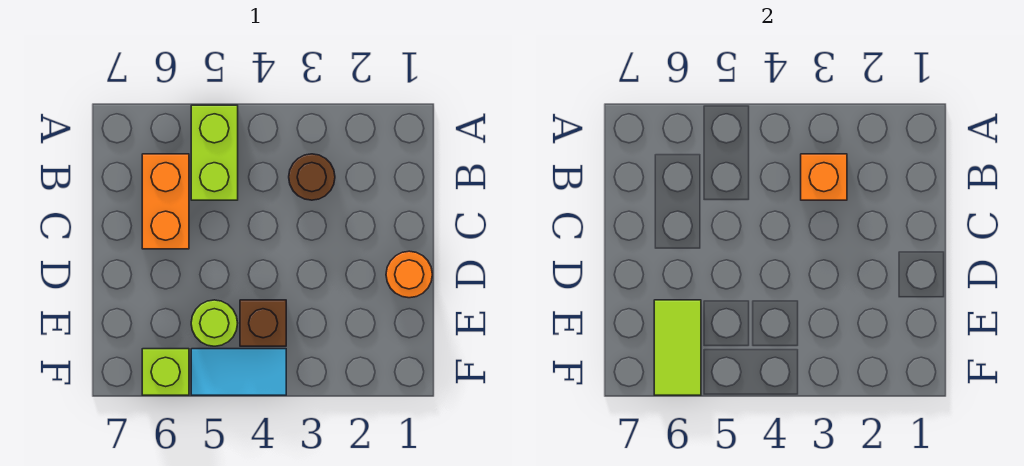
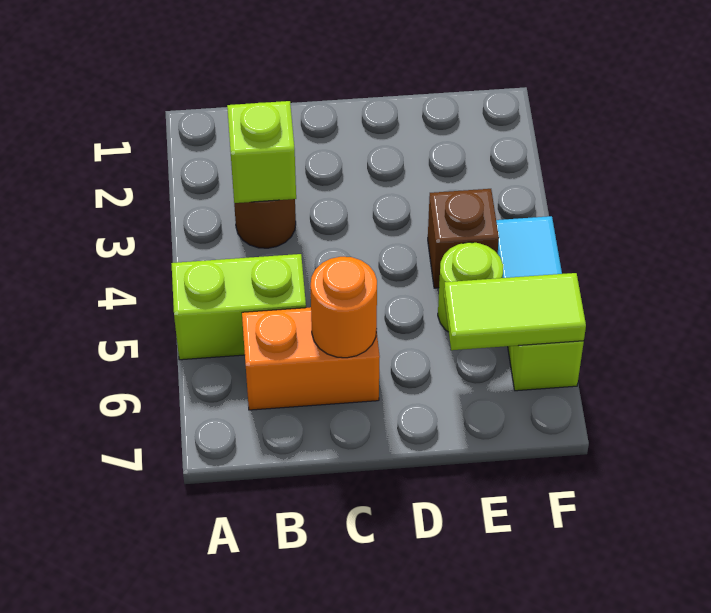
orange brick B3 level 2 -> lime brick B3 level 2
orange round brick D1 level 1 -> orange round brick C6 level 2

